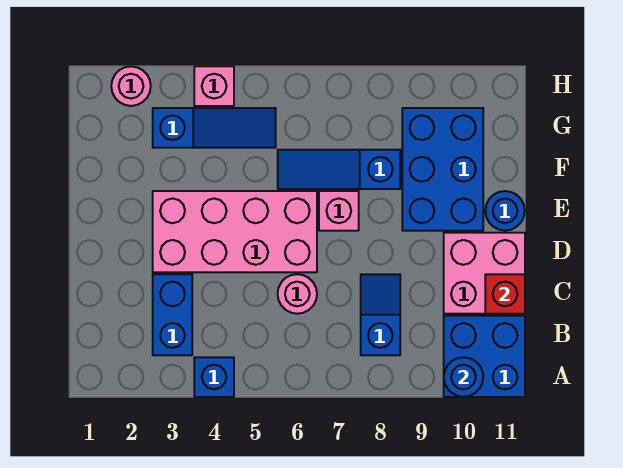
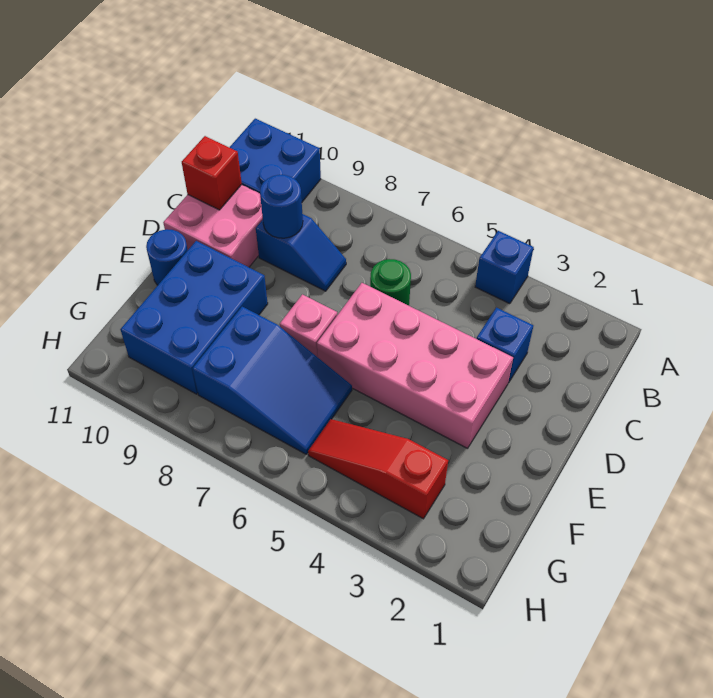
blue round brick A10 level 2 -> blue round brick C9 level 2
blue brick B3:C3 level 1 -> blue brick C3 level 1
blue slope B8:C8 level 1 top B -> blue slope C8:C9 level 1 top 9
pink round brick C6 level 1 -> green round brick C6 level 1
blue slope F6:F8 level 1 top 8 -> blue slope F6:G8 level 1 top 8
blue slope G3:G5 level 1 top 3 -> red slope G3:G5 level 1 top 3
pink round brick H2 level 1 -> none
pink brick H4 level 1 -> none

